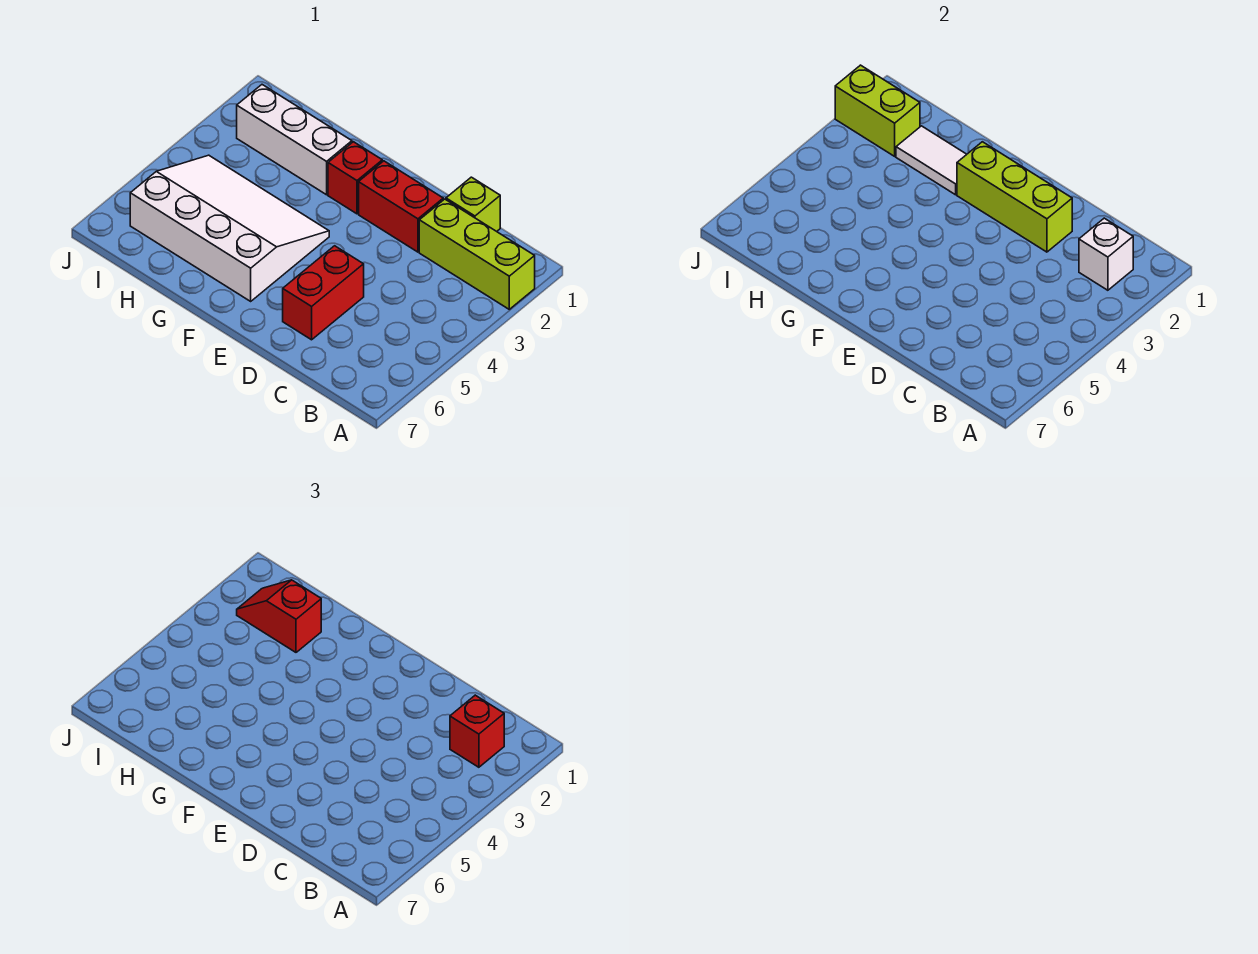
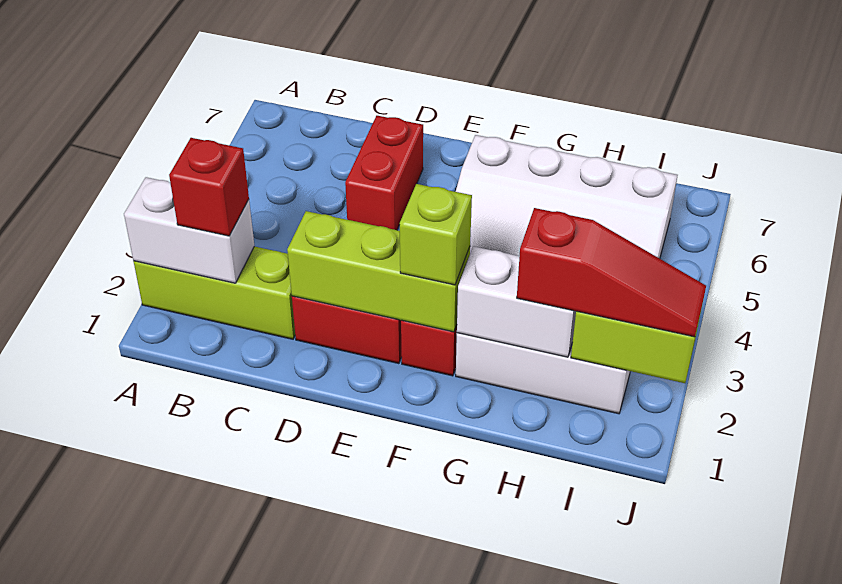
white brick B2 level 2 -> white brick A2:B2 level 2
lime brick C1 level 1 -> lime brick F2 level 3
white tile G2:H2 level 2 -> white brick G2:H2 level 2
red slope H2:I2 level 3 top H -> red slope H2:J2 level 3 top H

